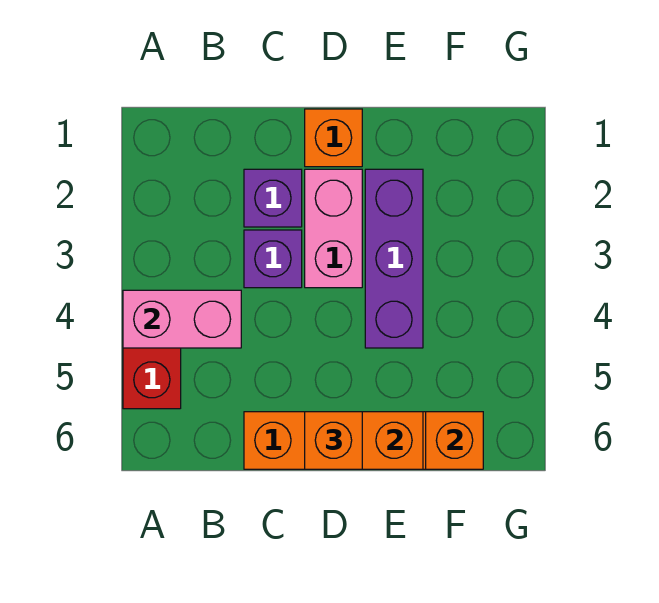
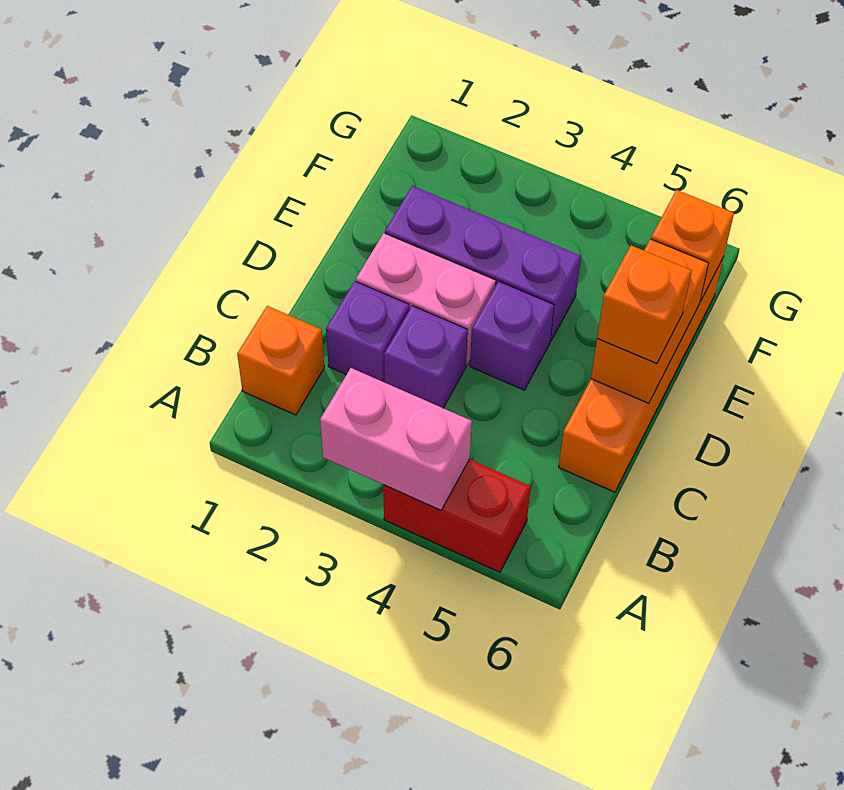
pink brick A4:B4 level 2 -> pink brick A3:A4 level 2
orange brick D1 level 1 -> orange brick B1 level 1
none -> purple brick D4 level 1

